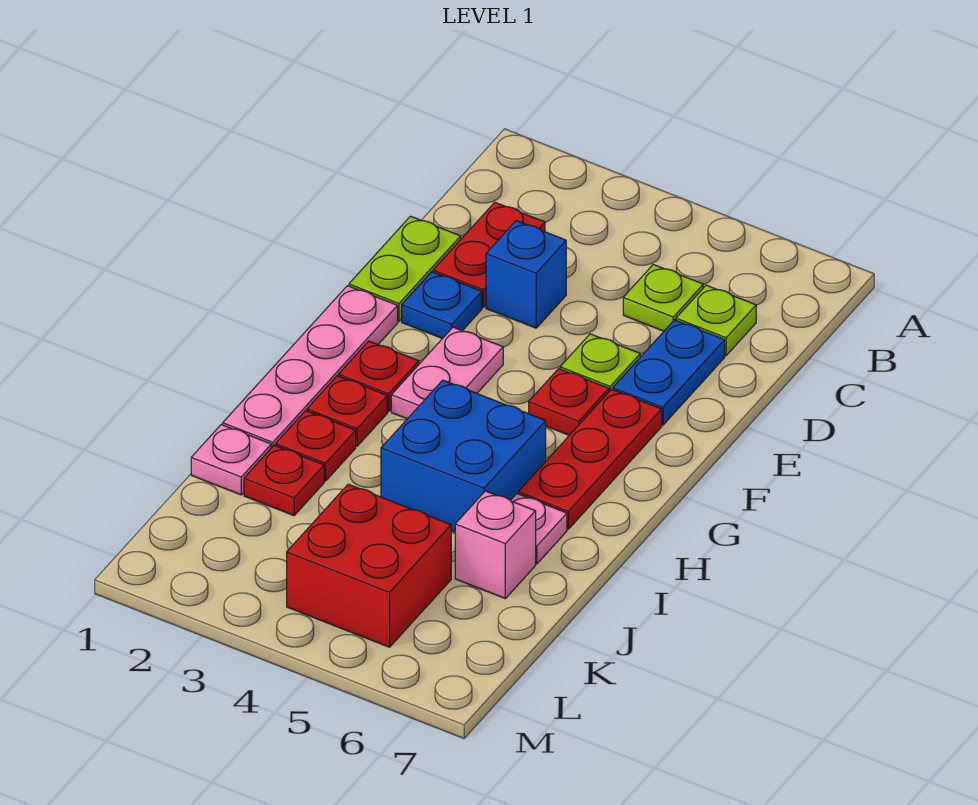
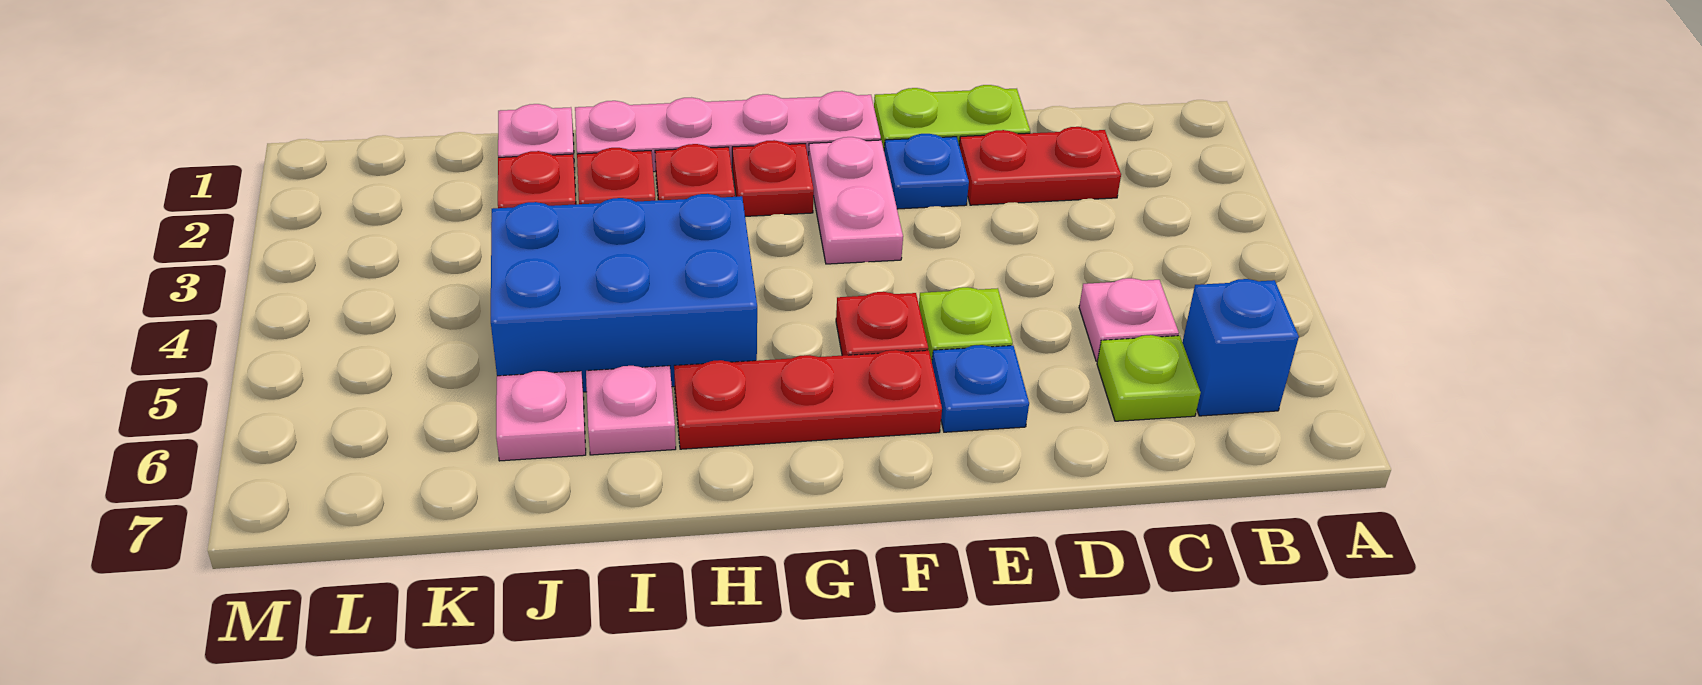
lime plate C5 level 1 -> pink plate C5 level 1
blue brick D3 level 1 -> blue brick B6 level 1
blue plate D6:E6 level 1 -> blue plate E6 level 1
pink plate F3:G3 level 1 -> pink plate F2:F3 level 1
blue brick H4:I5 level 1 -> blue brick H4:J5 level 1
pink brick J6 level 1 -> pink plate J6 level 1
red brick K4:L5 level 1 -> none

